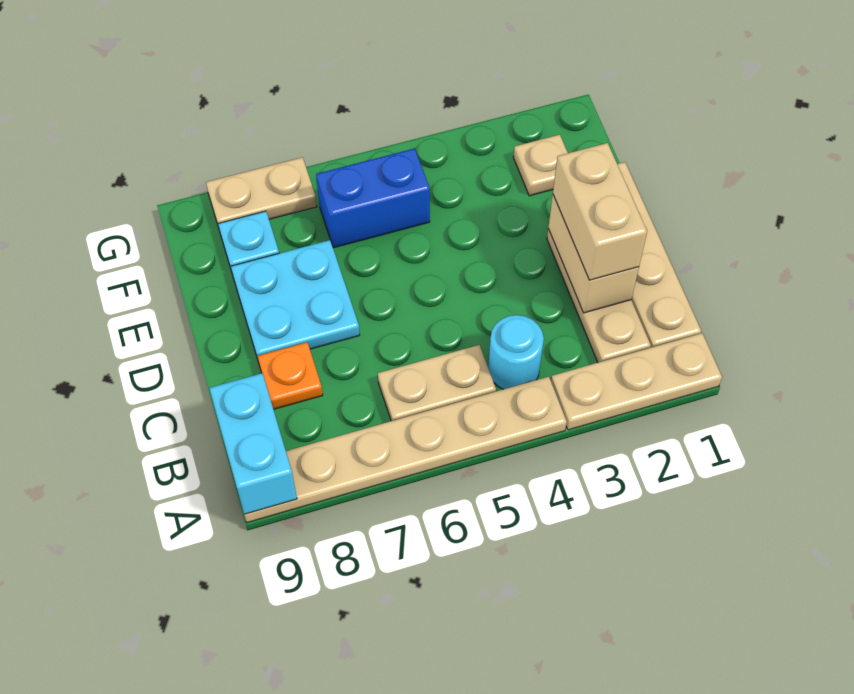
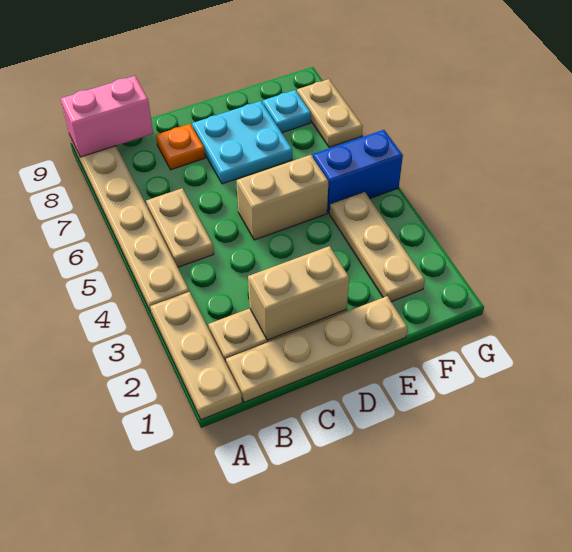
cyan brick A9:B9 level 2 -> pink brick A9:B9 level 2
cyan round brick B4 level 1 -> none
tan brick C2:D2 level 3 -> tan brick D5:E5 level 1
tan plate F2 level 1 -> tan plate F2:F4 level 1
blue brick F5:F6 level 1 -> blue brick F5:G5 level 1

